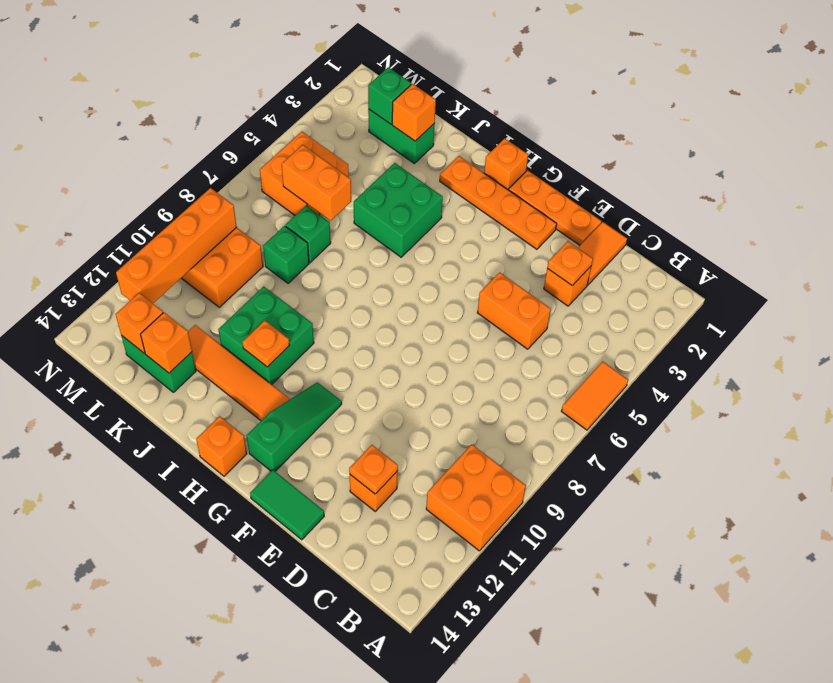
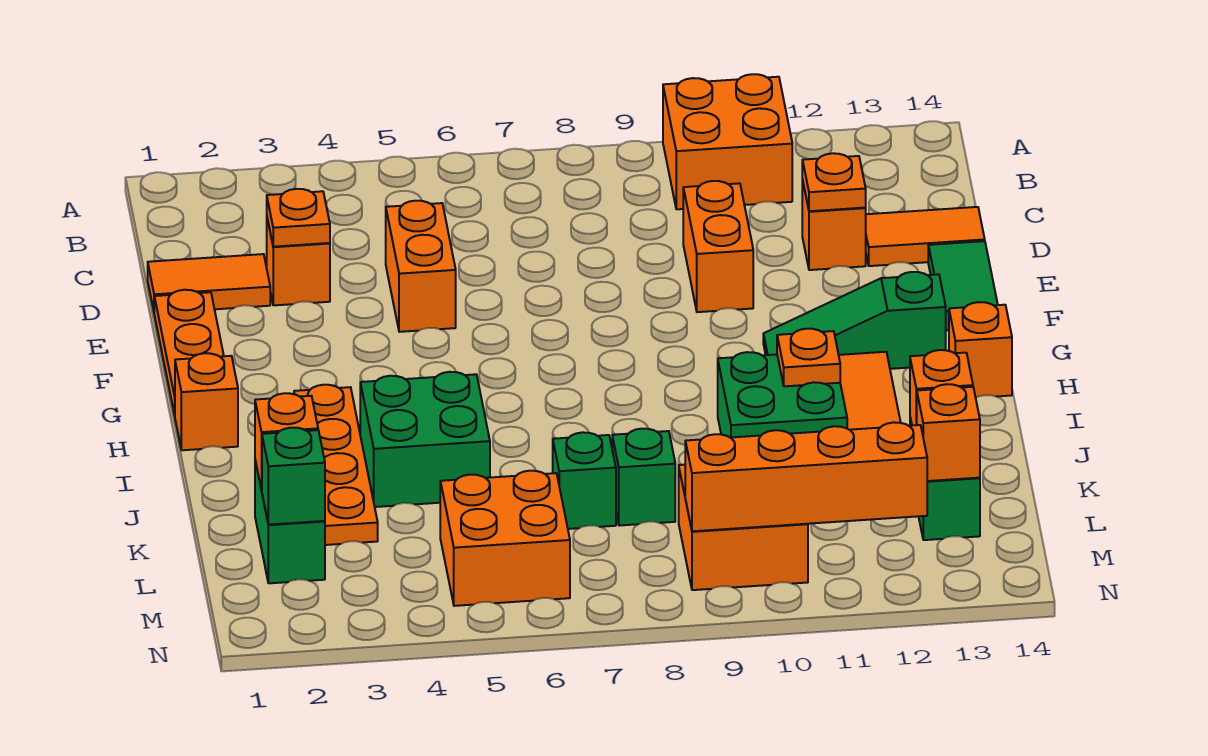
orange tile A5:A6 level 1 -> orange tile D13:D14 level 1
orange plate F2:I2 level 1 -> orange plate H3:K3 level 1
orange brick K6:L6 level 2 -> orange brick D10:E10 level 1

